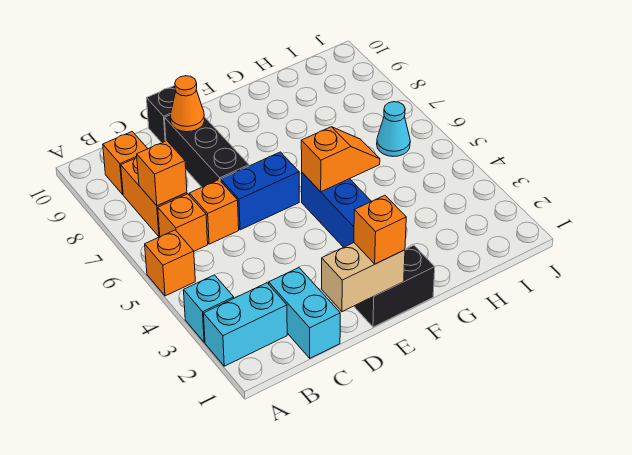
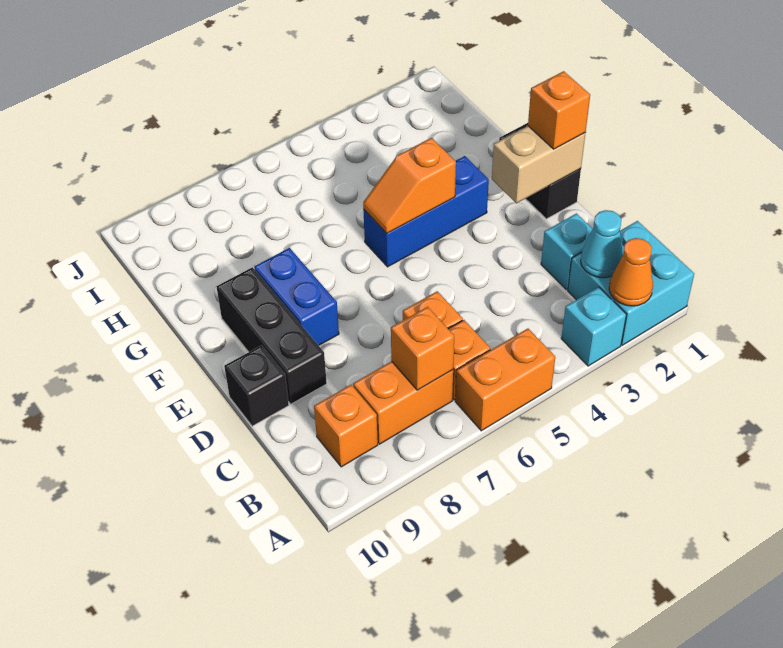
cyan brick A2:B2 level 1 -> cyan brick A1:B2 level 1
orange brick A5 level 1 -> orange brick A5:A6 level 1
cyan brick C1:C2 level 1 -> cyan brick C2 level 1
tan brick D1:E1 level 2 -> tan brick E1:E2 level 2
blue brick D6:E6 level 1 -> blue brick E8:F8 level 1
black brick D7:D9 level 1 -> black brick D9:F9 level 1
orange cone D9 level 2 -> orange cone A2 level 2
orange slope F5:G5 level 2 top F -> orange slope F4:F5 level 2 top 4
cyan cone I6 level 1 -> cyan cone B2 level 2

